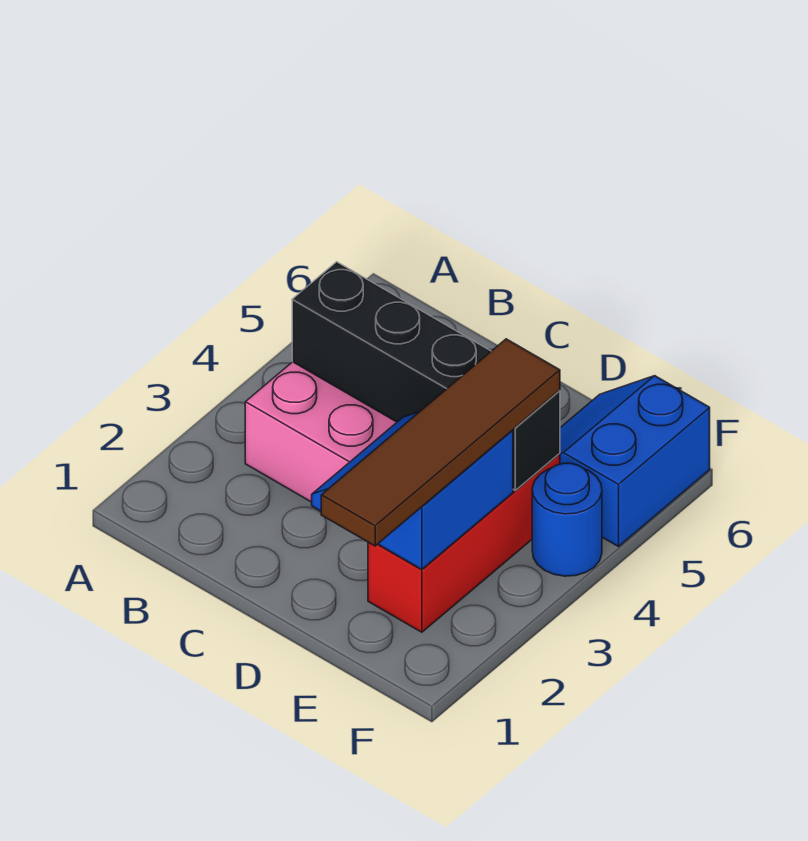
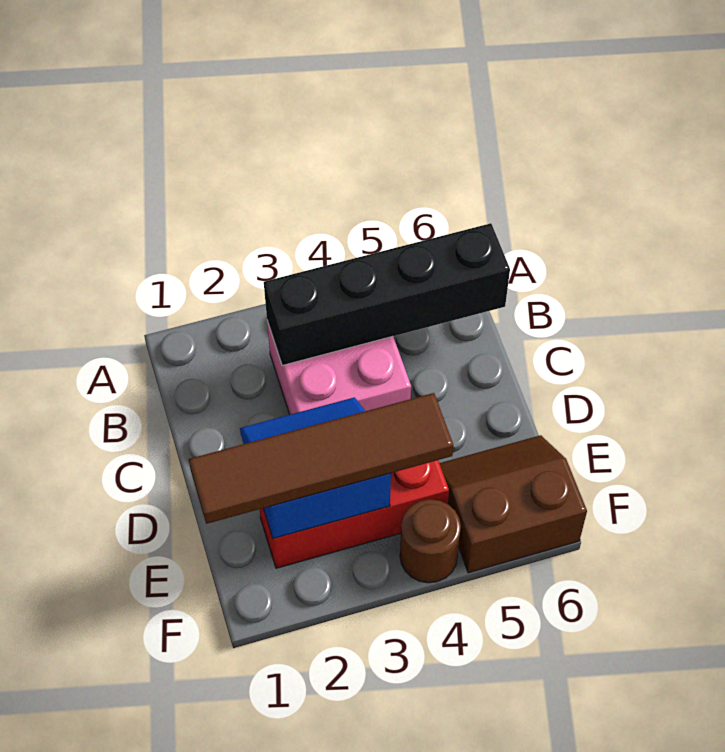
black brick B4:E4 level 2 -> black brick B3:B6 level 2
blue slope E5:F6 level 1 top F -> brown slope E5:F6 level 1 top F
blue round brick F4 level 1 -> brown round brick F4 level 1

